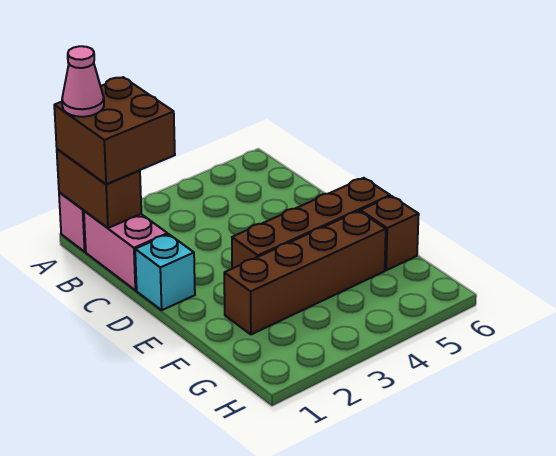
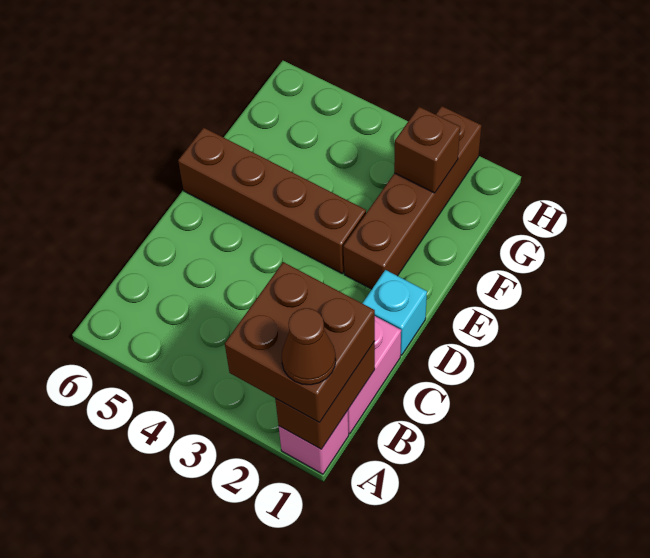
pink cone A1 level 4 -> brown cone A1 level 4
brown brick F2:F5 level 1 -> brown brick E2:H2 level 1
brown brick F6 level 1 -> brown brick G2 level 2

